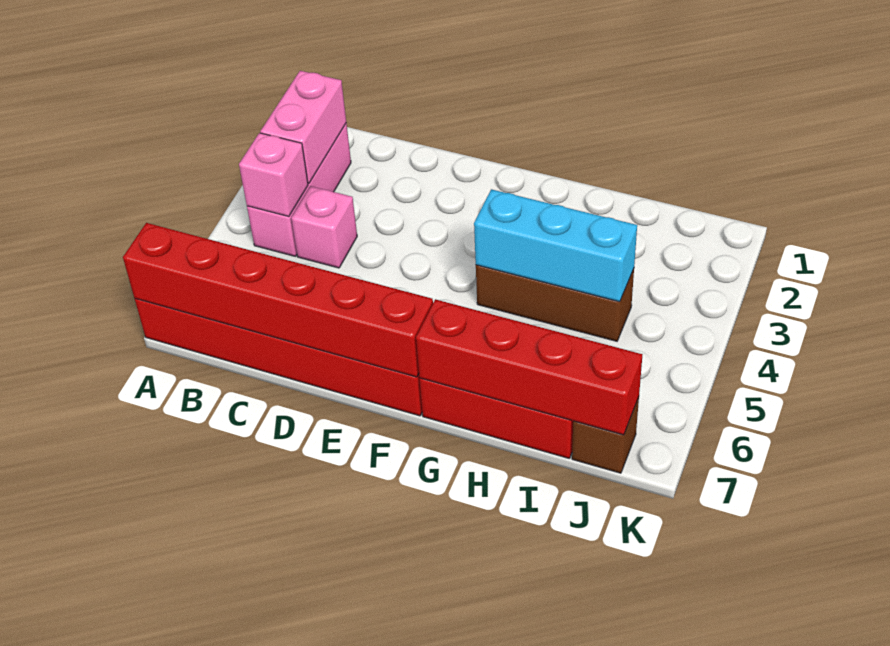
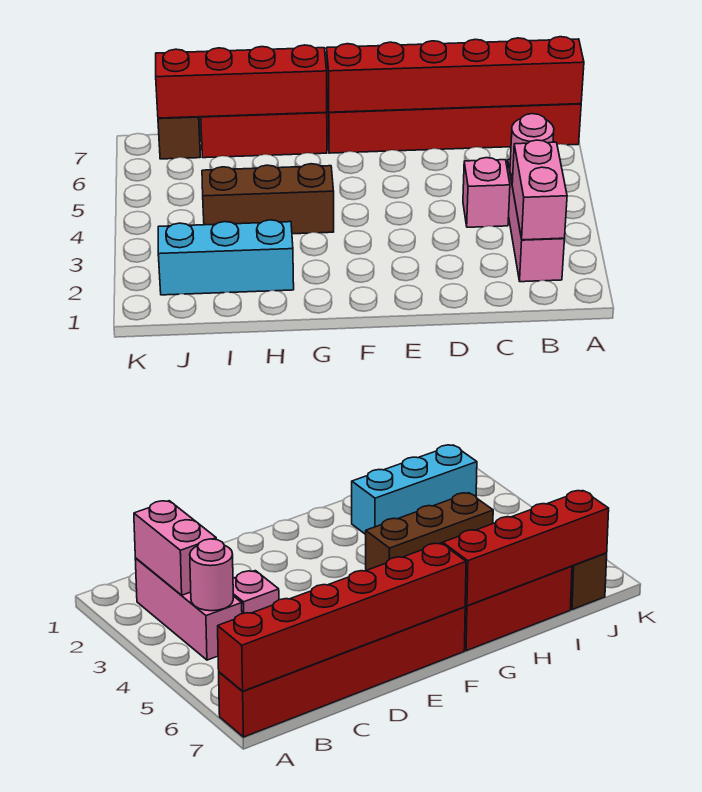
pink brick B4 level 2 -> pink round brick B4 level 2
cyan brick G4:I4 level 2 -> cyan brick H2:J2 level 1

